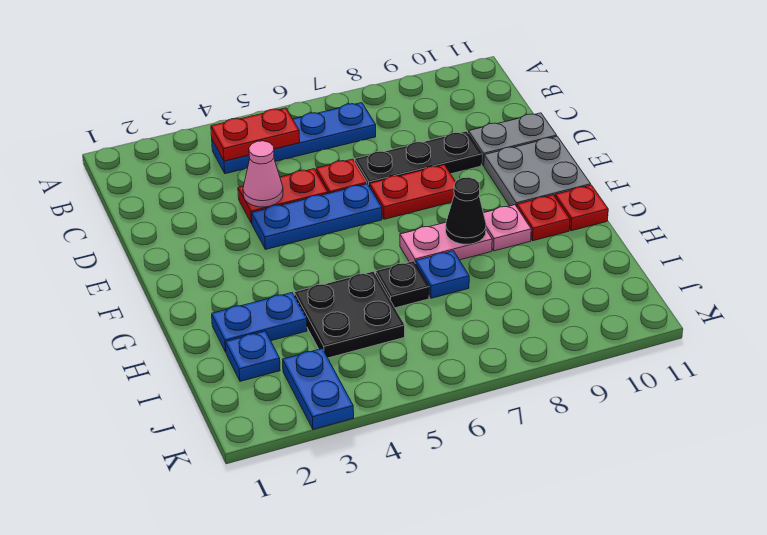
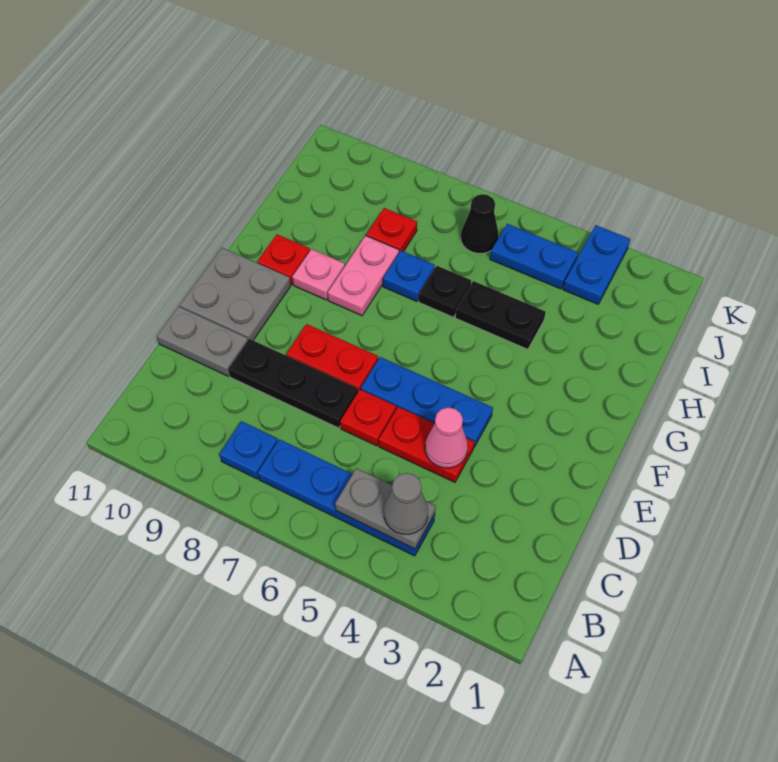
red plate B4:B5 level 2 -> grey plate B4:B5 level 2
none -> grey cone B4 level 3
pink plate G7:G8 level 1 -> pink plate G8:H8 level 1
black cone G8 level 2 -> black cone J6 level 1
red plate G11 level 1 -> red plate I8 level 1
blue plate H2:H3 level 1 -> blue plate J4:J5 level 1
black plate H4:I5 level 1 -> black plate H4:H5 level 1
blue plate I2 level 1 -> blue plate B8 level 1

